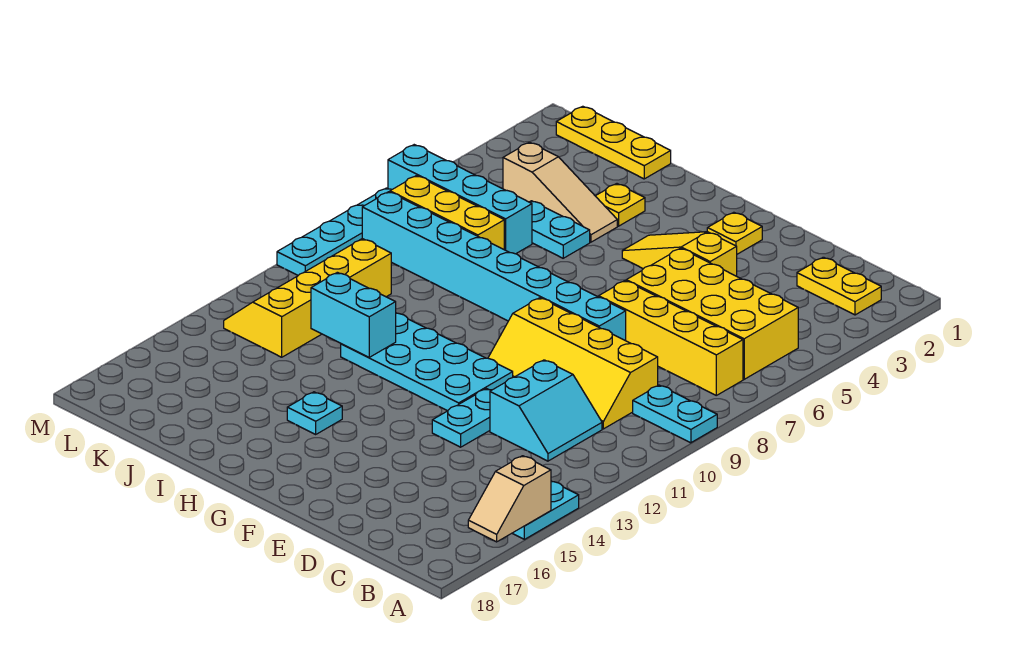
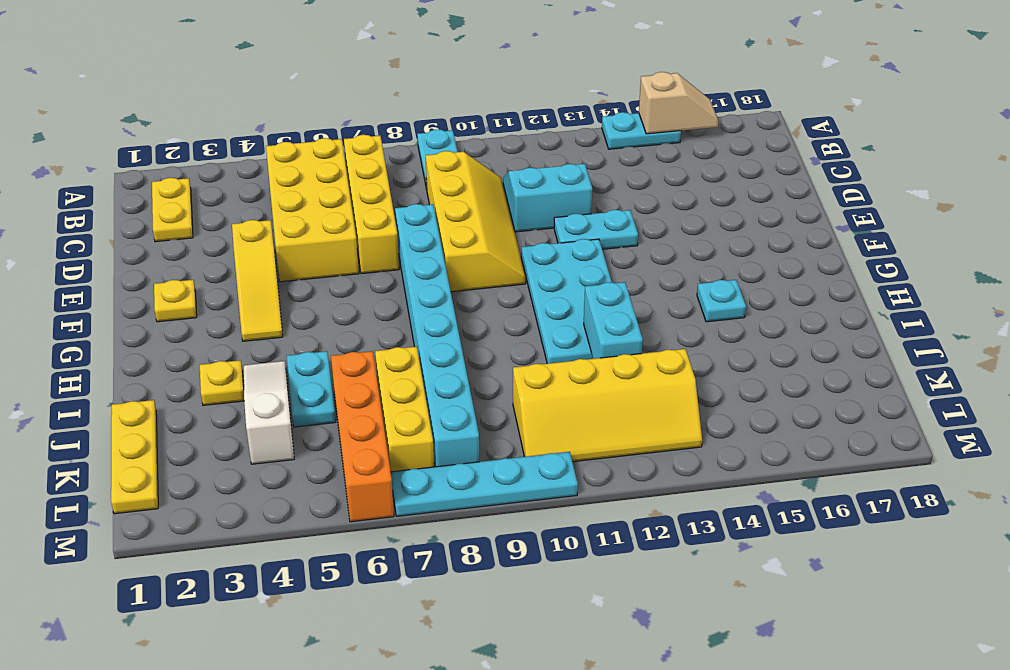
tan slope I4:K4 level 1 top K -> white slope I4:K4 level 1 top K
cyan brick J6:M6 level 1 -> orange brick J6:M6 level 1

